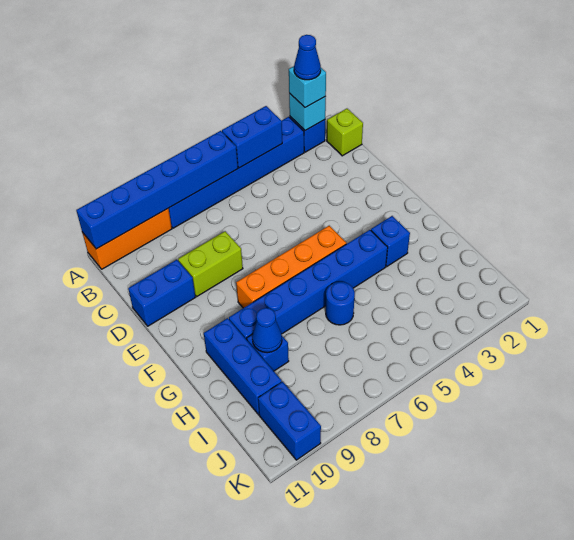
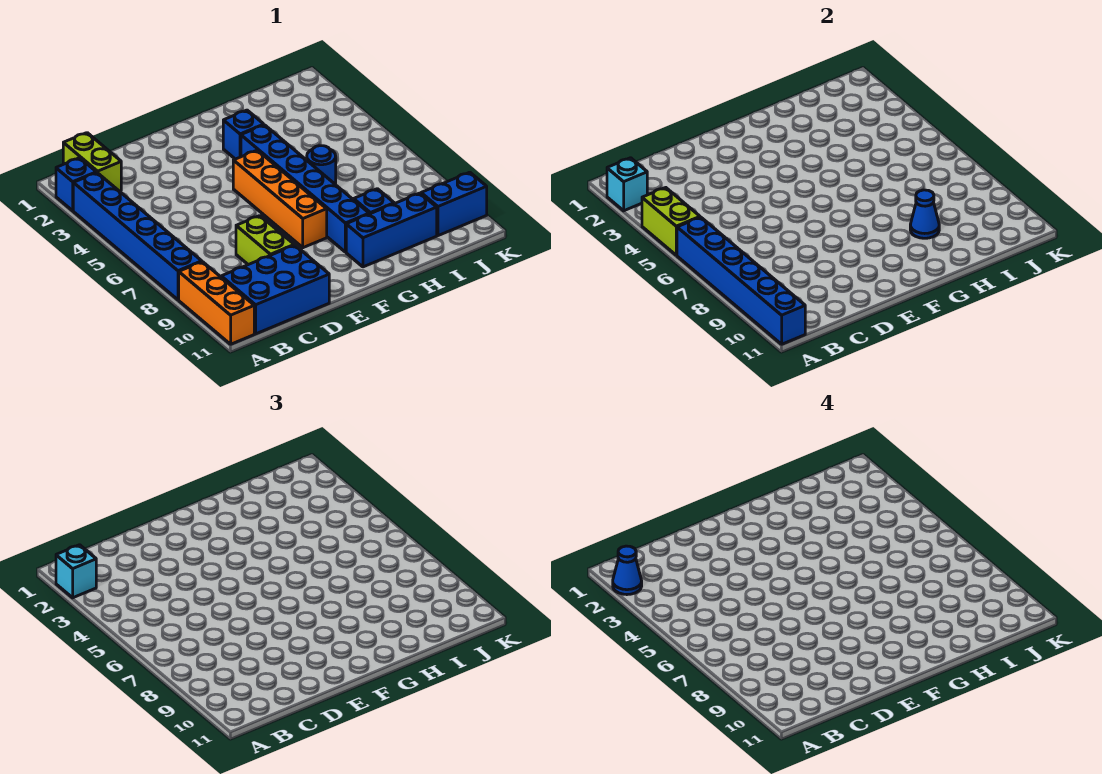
blue brick A4:A5 level 2 -> lime brick A4:A5 level 2
lime brick B1 level 1 -> lime brick B1:B2 level 1
blue brick D10:D11 level 1 -> blue brick B10:D11 level 1

